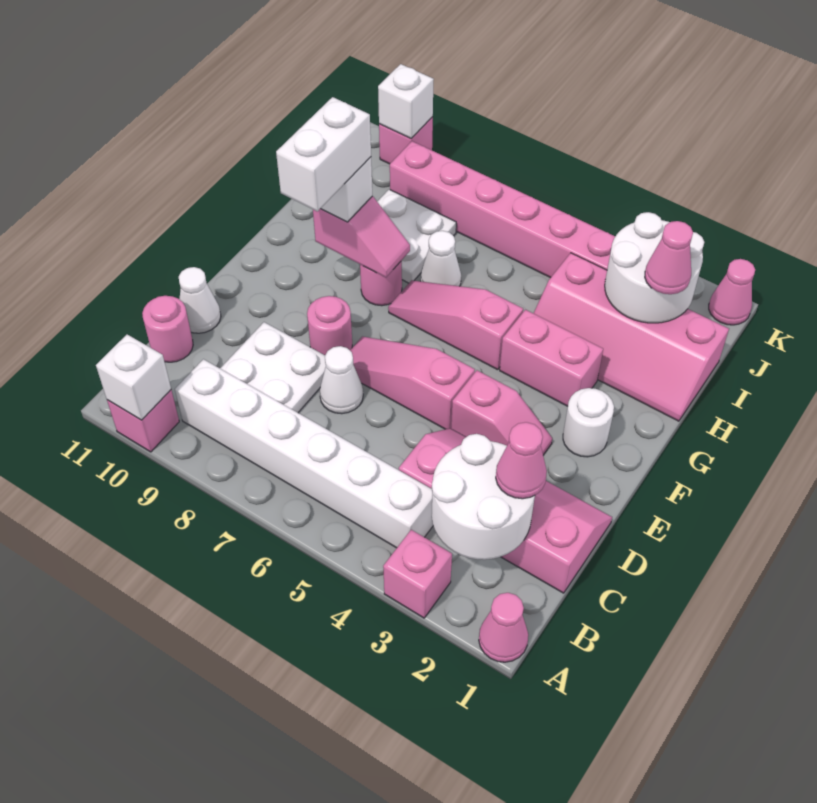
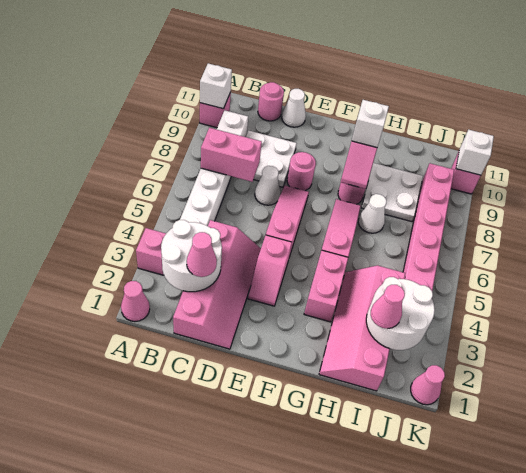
none -> pink brick B7:C7 level 2
white round brick F2 level 1 -> none
white brick F9:G9 level 4 -> none

